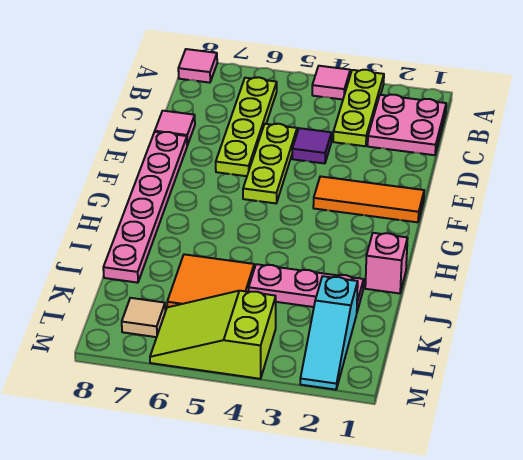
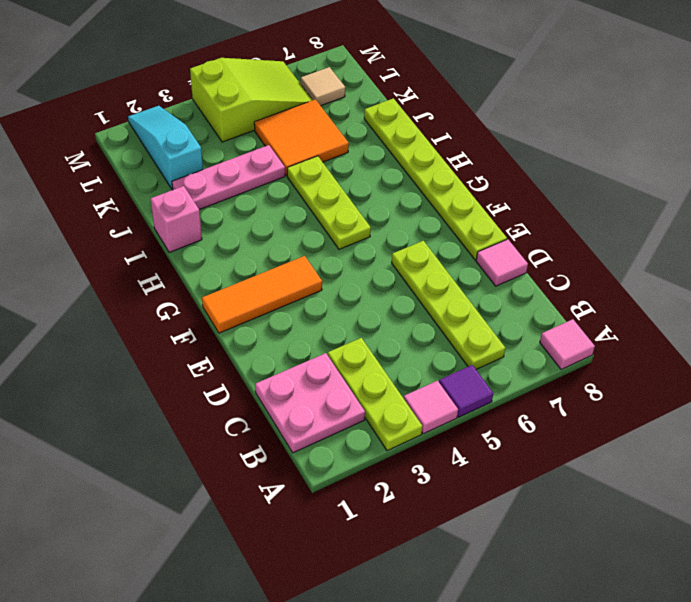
purple tile D4 level 1 -> purple tile A5 level 1
lime plate D5:F5 level 1 -> lime plate G5:I5 level 1
pink plate E8:J8 level 1 -> lime plate E8:J8 level 1

